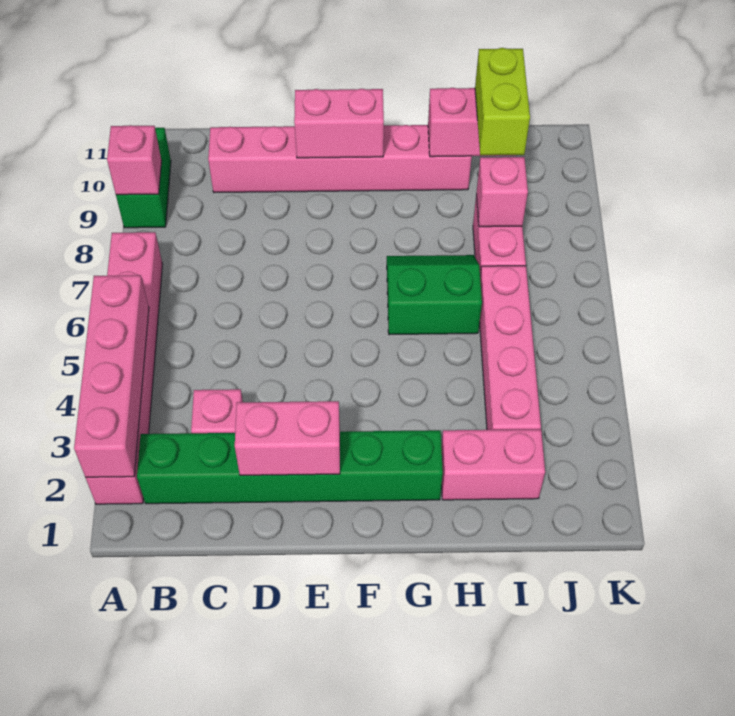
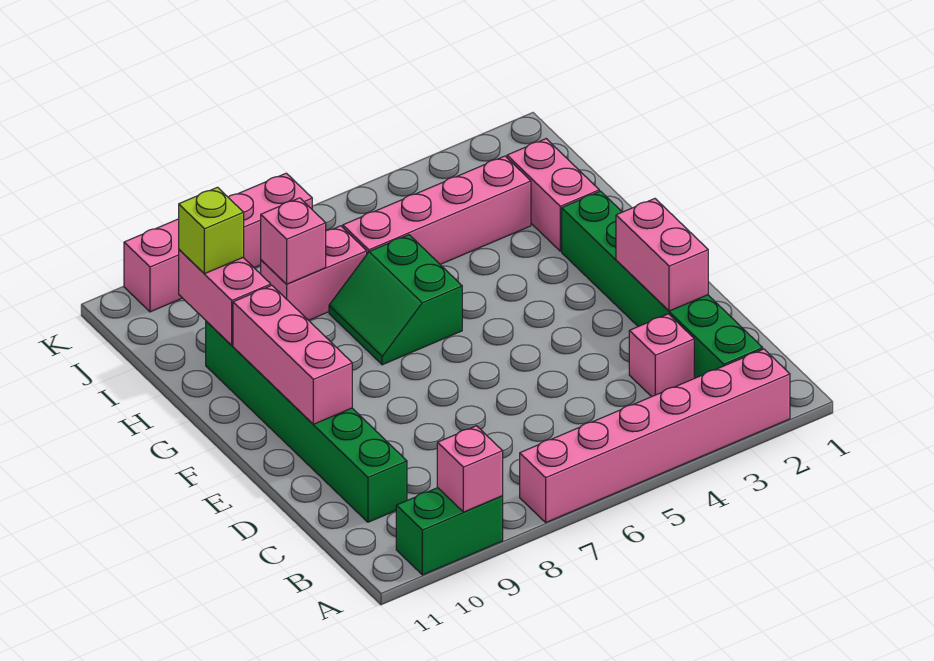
pink brick A2:A5 level 2 -> pink brick K7:K10 level 1
pink brick C10:H10 level 1 -> green brick C10:H10 level 1
pink brick E10:F10 level 2 -> pink brick E10:G10 level 2
lime brick I9:I10 level 3 -> lime brick I10 level 3

